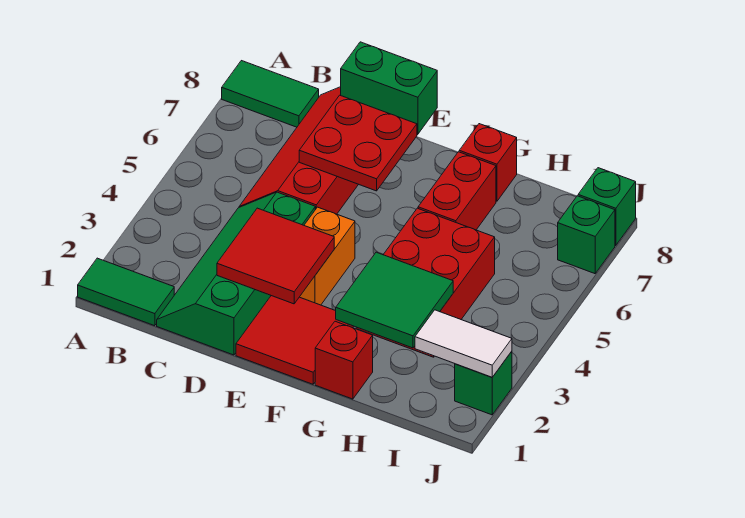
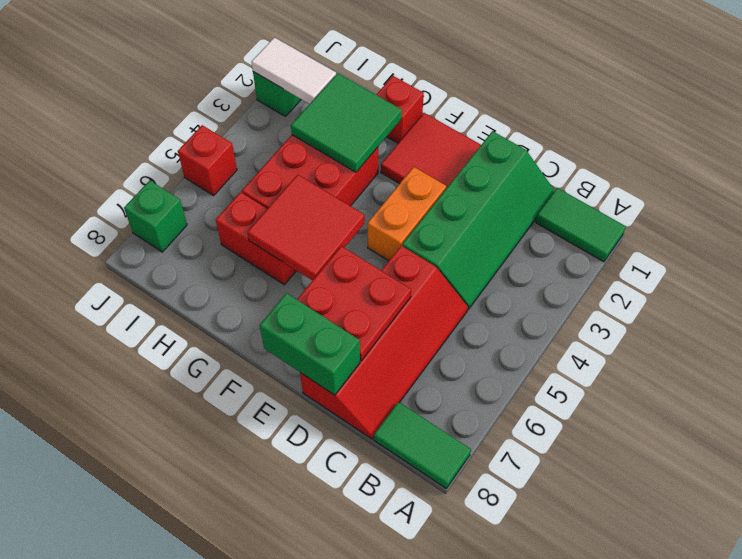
red tile D2:E3 level 2 -> red tile F5:G6 level 2
red brick G6:G7 level 1 -> red brick G6:H6 level 1
red brick G8 level 1 -> red brick J5 level 1
green brick J8 level 1 -> none

